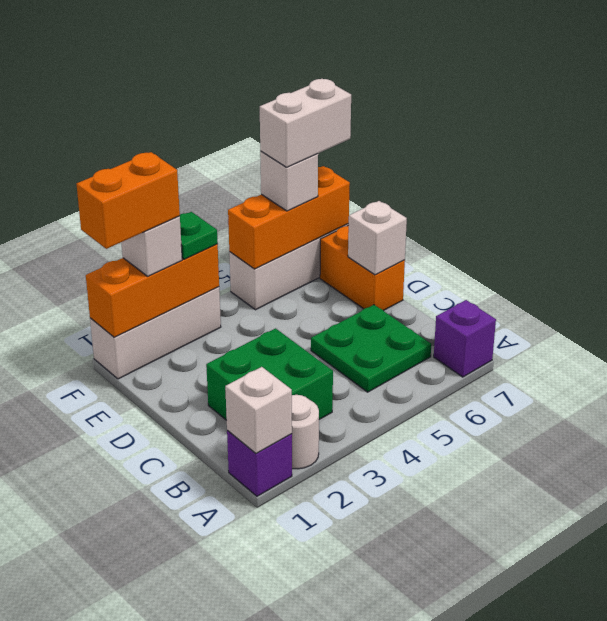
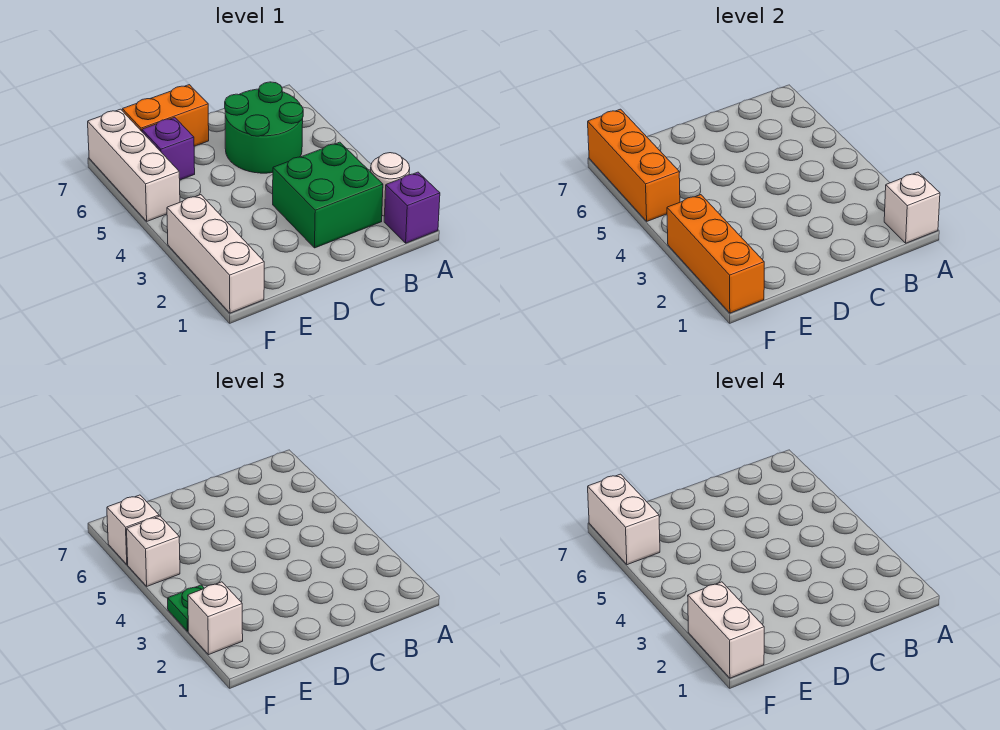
purple brick A7 level 1 -> purple brick E6 level 1
green plate B5:C6 level 1 -> green round brick B5:C6 level 1
white brick D7 level 2 -> white brick F5 level 3
orange brick F1:F2 level 4 -> white brick F1:F2 level 4

